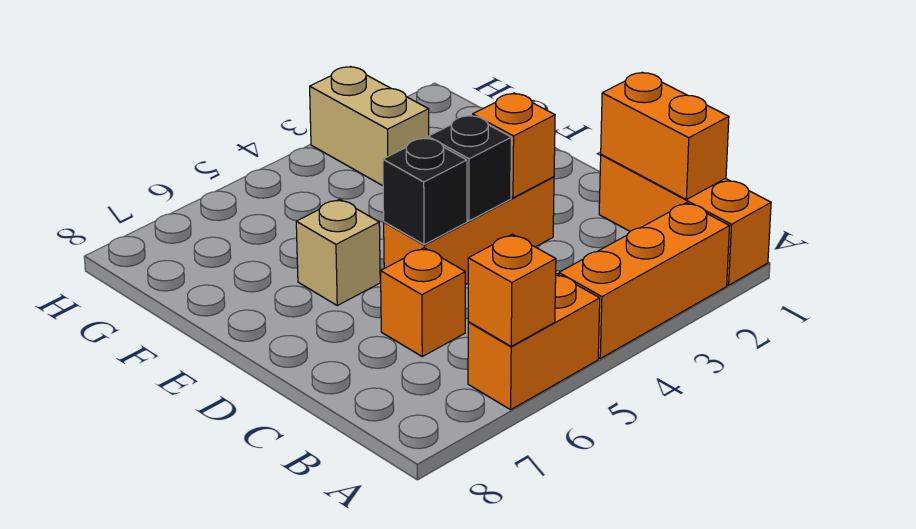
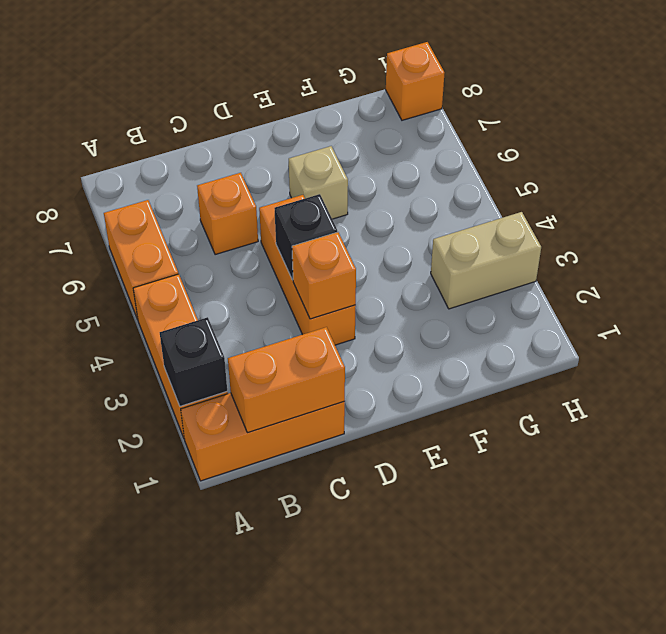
orange brick A6 level 2 -> orange brick H8 level 1
black brick D5 level 2 -> black brick A2 level 2

